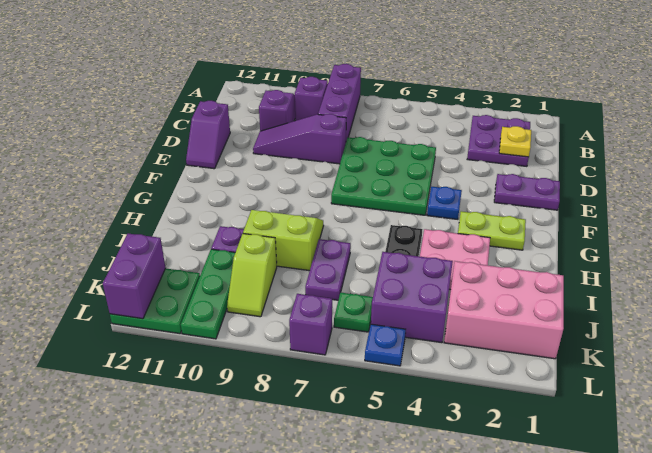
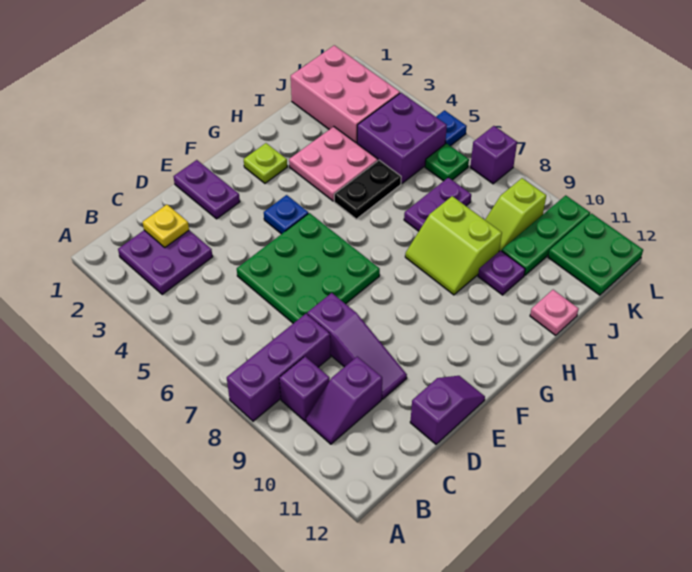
lime plate G2:G3 level 1 -> lime plate G2 level 1
none -> pink plate I12 level 1
lime slope J9:K9 level 1 top J -> lime slope J9:K9 level 1 top K
purple brick K12:L12 level 2 -> none

